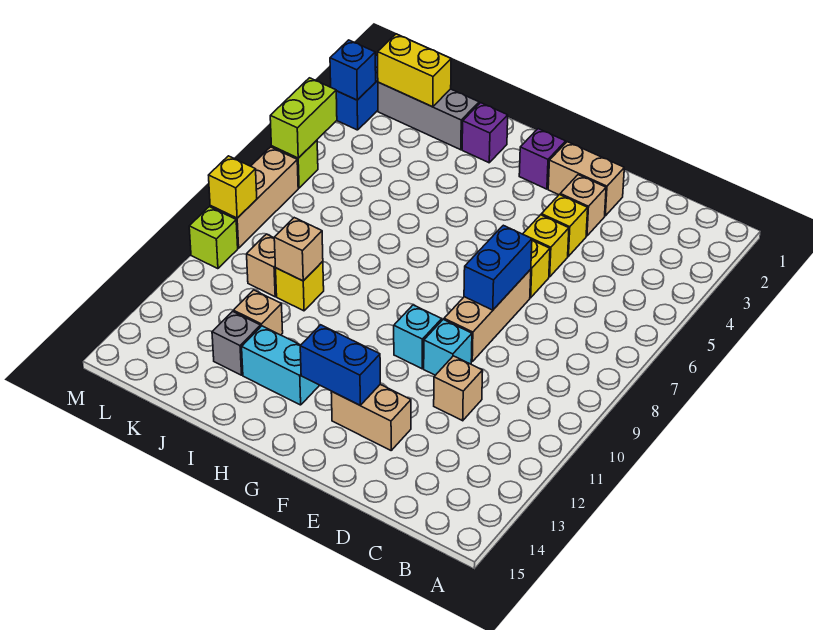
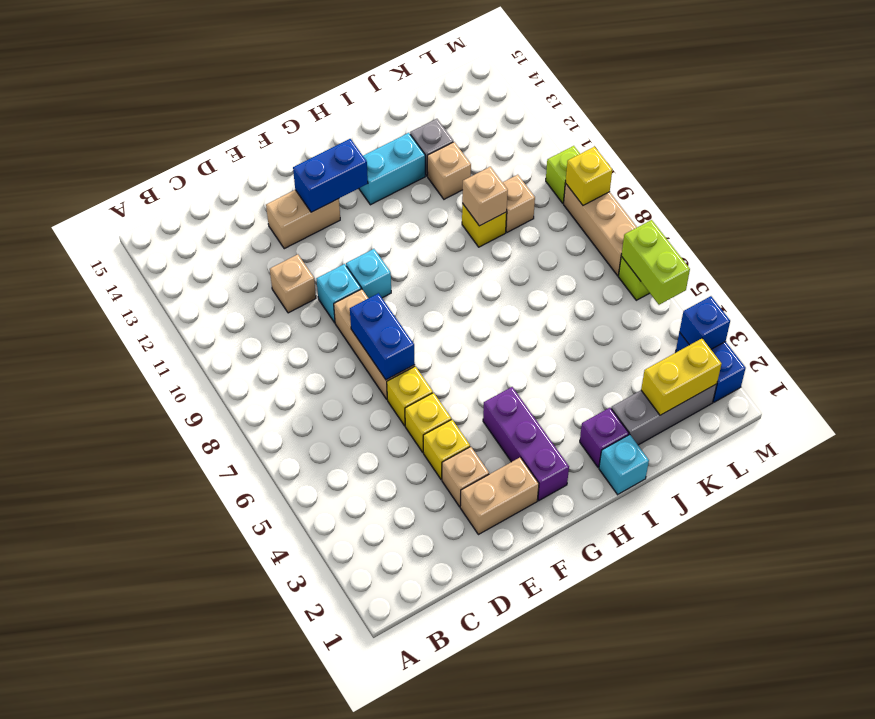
purple brick G2 level 1 -> purple brick G2:G4 level 1
none -> cyan brick I1 level 1

